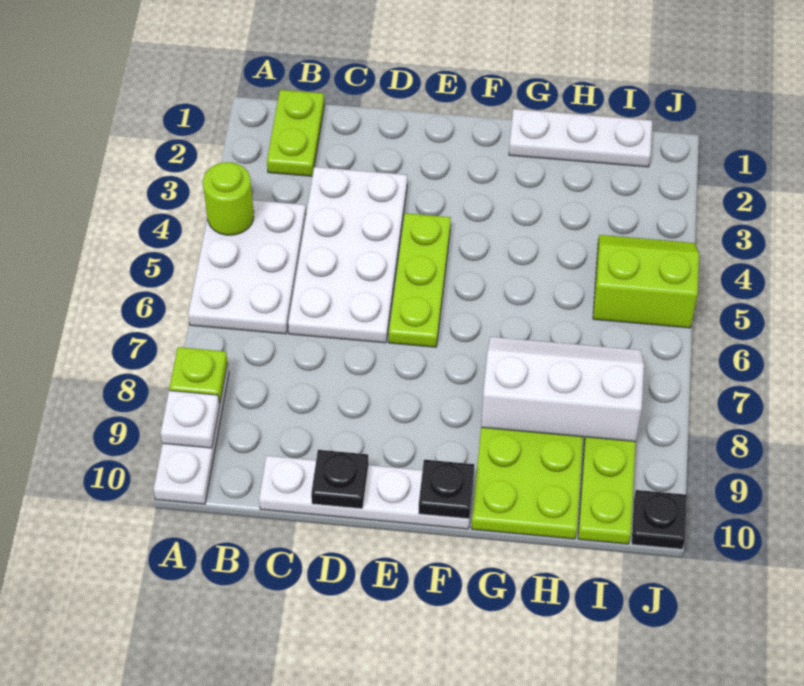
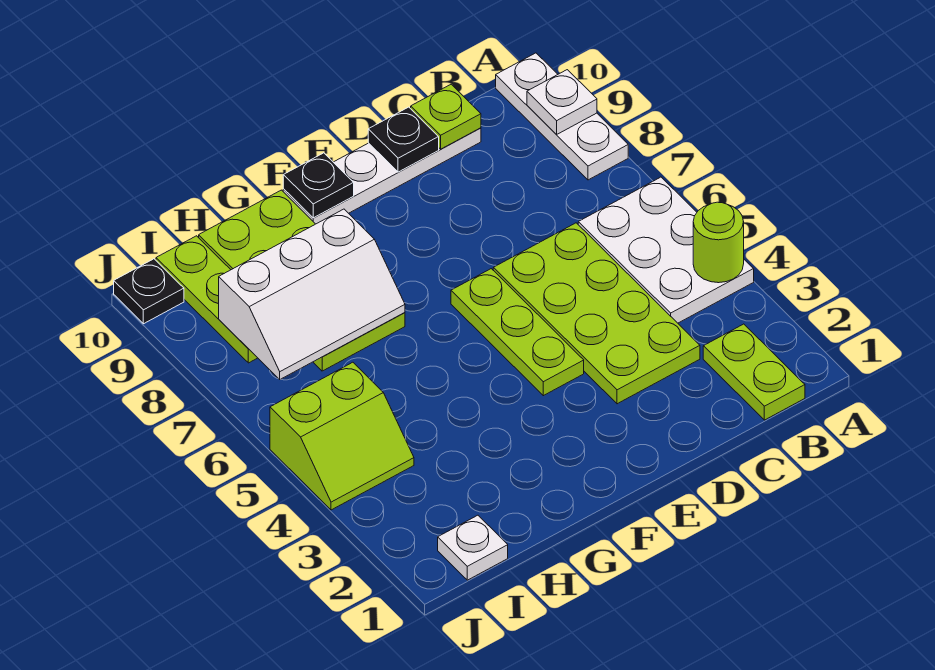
lime plate A8 level 2 -> lime plate C10 level 2
white plate C3:D6 level 1 -> lime plate C3:D6 level 1
white plate G1:I1 level 1 -> white plate I1 level 1

